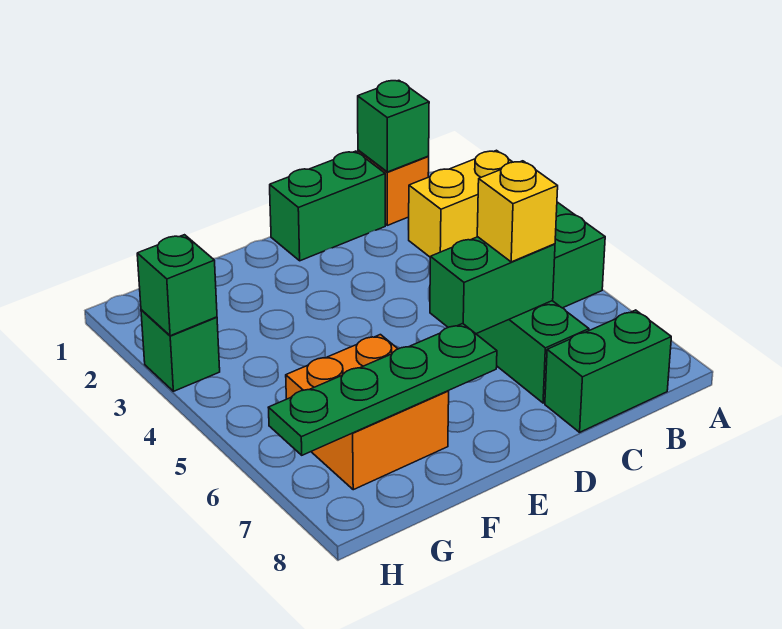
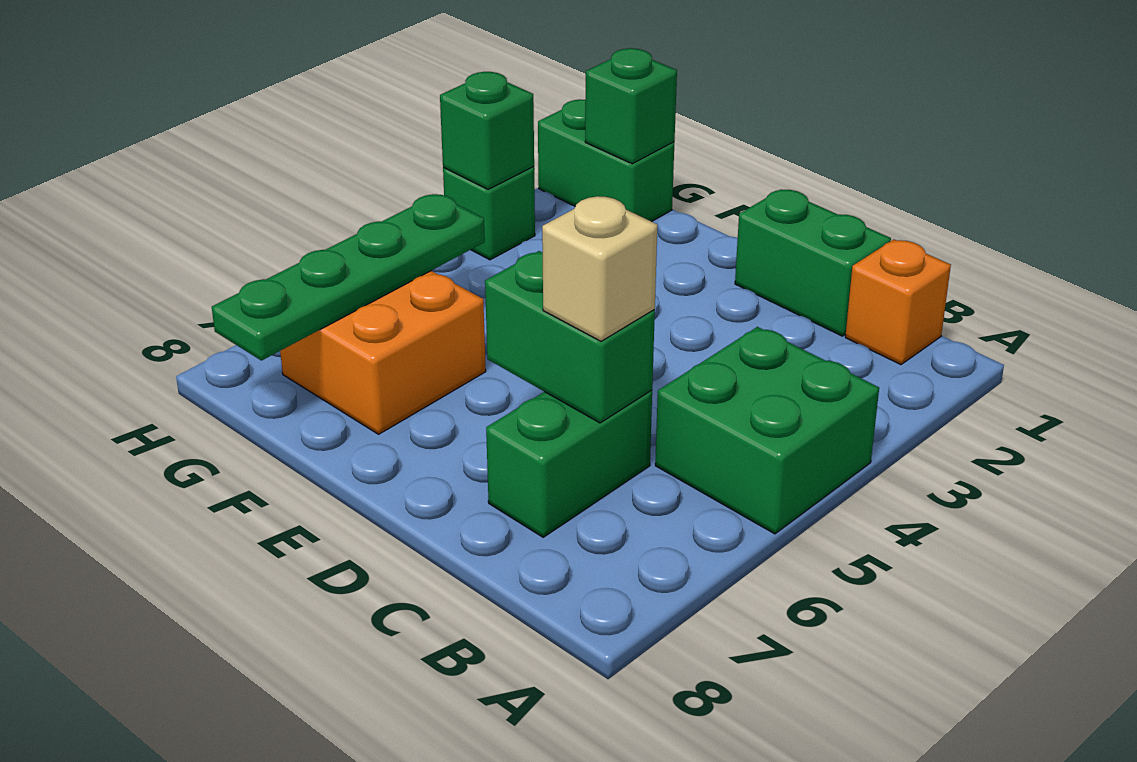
green brick B1 level 2 -> green brick G1 level 2
yellow brick B4:C4 level 2 -> none
green brick B8:C8 level 1 -> green brick G1:H1 level 1
yellow brick C6 level 3 -> tan brick C6 level 3
green plate E7:H7 level 2 -> green plate G5:G8 level 2

